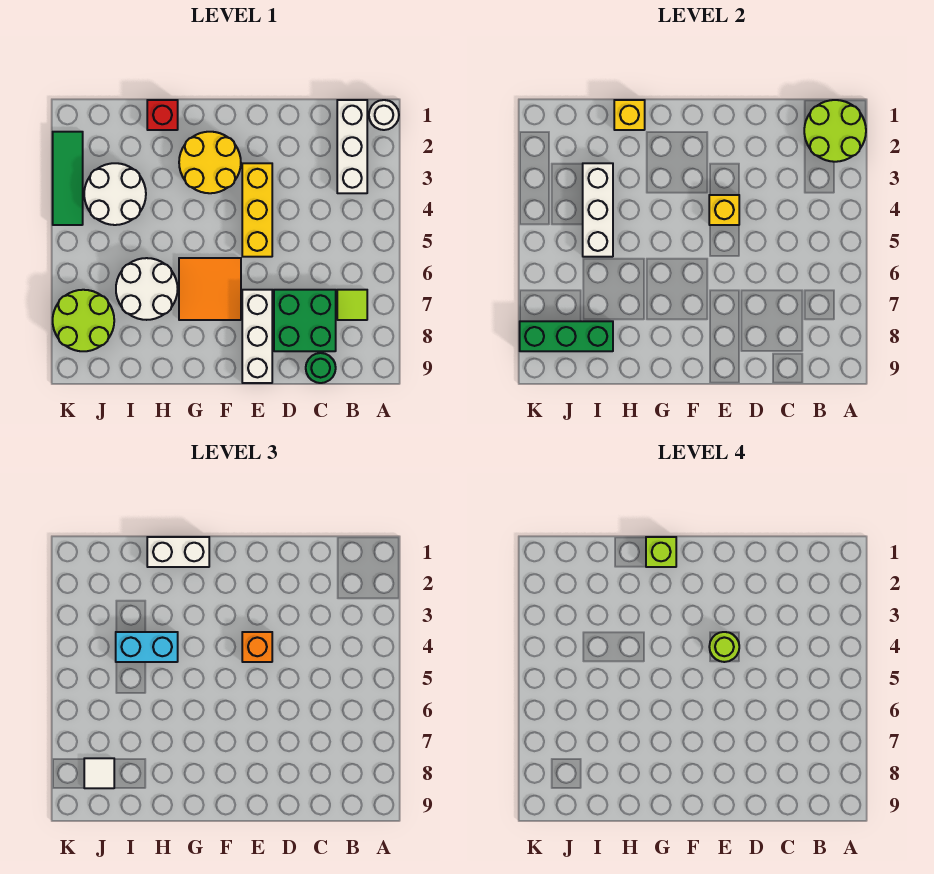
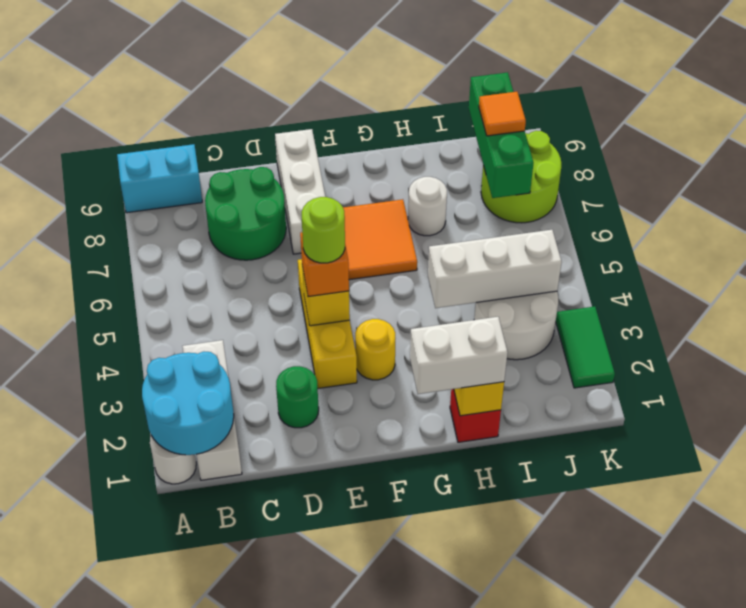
lime round brick A1:B2 level 2 -> cyan round brick A1:B2 level 2
lime tile B7 level 1 -> none
green brick C7:D8 level 1 -> green round brick C7:D8 level 1
green round brick C9 level 1 -> green round brick D2 level 1
yellow round brick F2:G3 level 1 -> yellow round brick F3 level 1
lime brick G1 level 4 -> none
cyan brick H4:I4 level 3 -> cyan brick A9:B9 level 1
white round brick H6:I7 level 1 -> white round brick H7 level 1
white brick I3:I5 level 2 -> white brick H4:J4 level 2
green brick I8:K8 level 2 -> green brick J7:J9 level 2
white tile J8 level 3 -> orange tile J8 level 3
green tile K2:K4 level 1 -> green tile K2:K3 level 1

